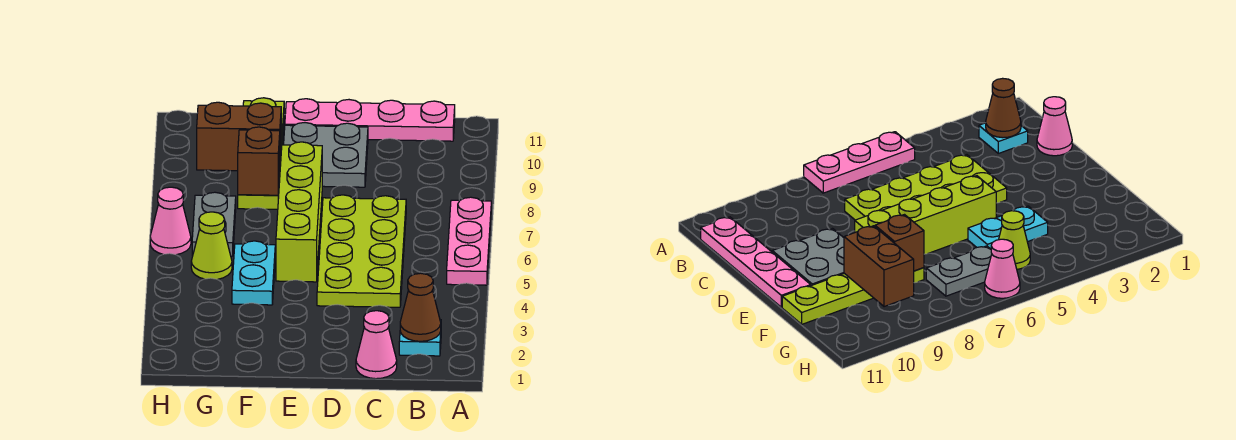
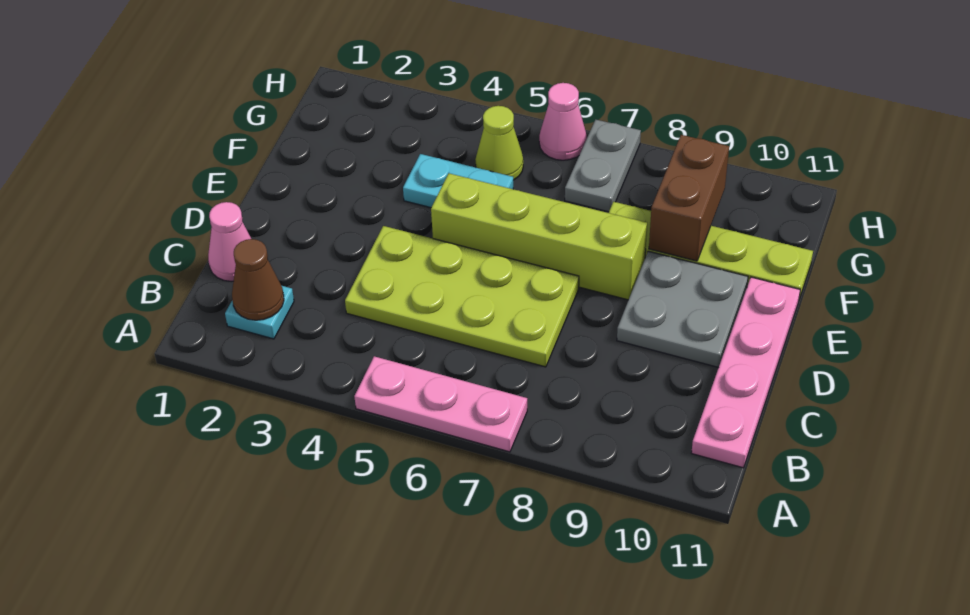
brown brick F8 level 2 -> none
grey plate G6:G7 level 1 -> grey plate G7:H7 level 1

